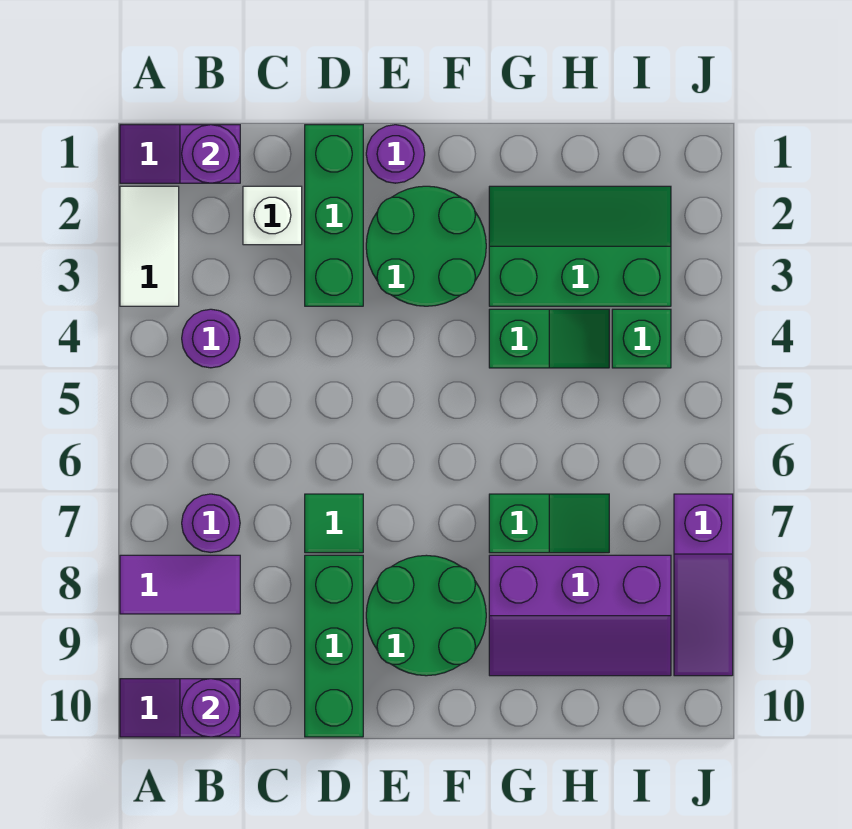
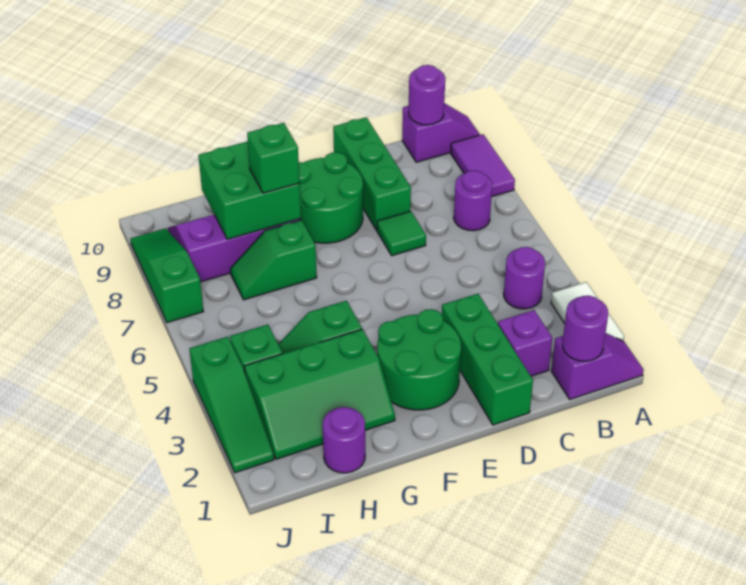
purple tile A8:B8 level 1 -> purple tile A8:A9 level 1
white brick C2 level 1 -> purple brick C2 level 1
purple round brick E1 level 1 -> purple round brick H1 level 1
none -> green brick G8:H9 level 2
none -> green brick G8 level 3
none -> green slope J2:J4 level 1 top 4
purple slope J7:J9 level 1 top 7 -> green slope J7:J9 level 1 top 7

